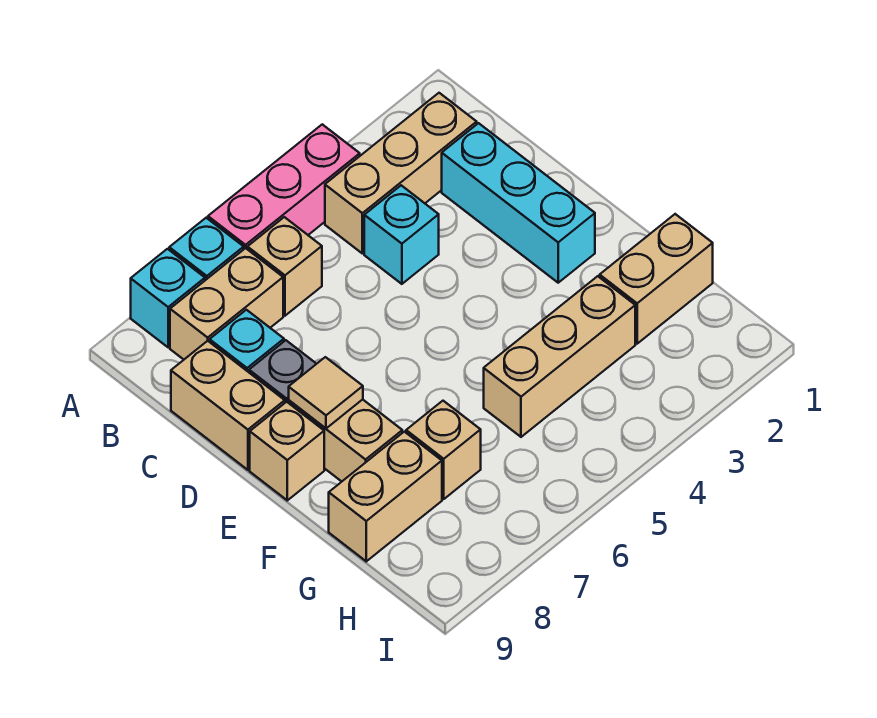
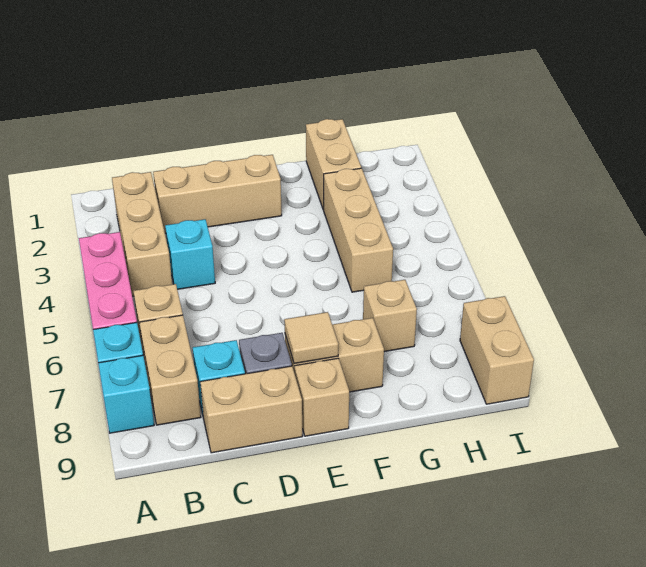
cyan brick C2:E2 level 1 -> tan brick C2:E2 level 1
tan brick G8:G9 level 1 -> tan brick I8:I9 level 1

